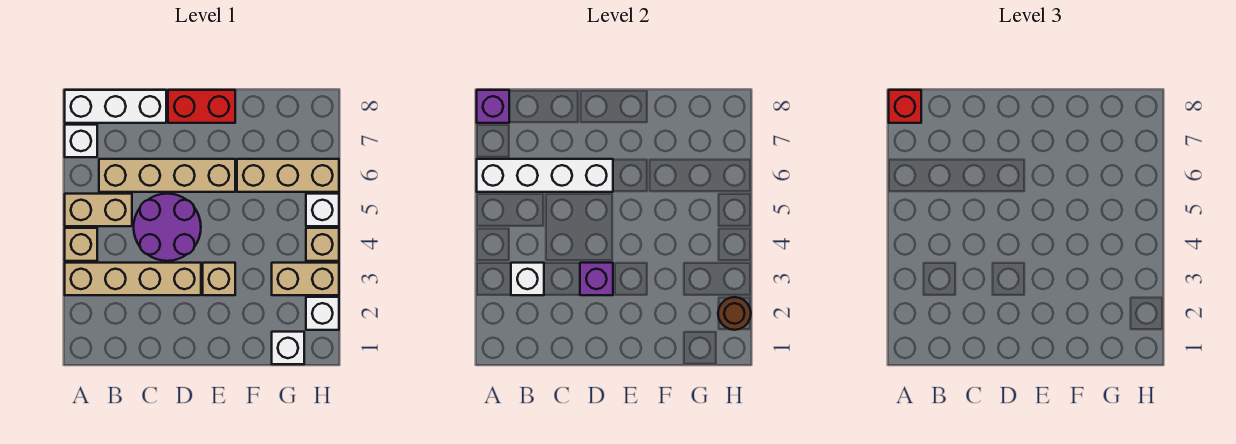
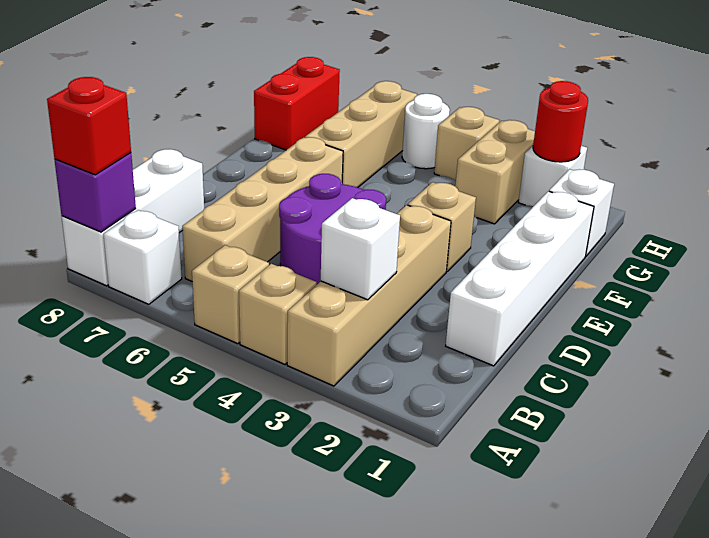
tan brick A5:B5 level 1 -> tan brick A5 level 1
white brick A6:D6 level 2 -> white brick C1:F1 level 1
purple brick D3 level 2 -> none
red brick D8:E8 level 1 -> red brick G8:H8 level 1
brown round brick H2 level 2 -> red round brick H2 level 2
white brick H5 level 1 -> white round brick H5 level 1

